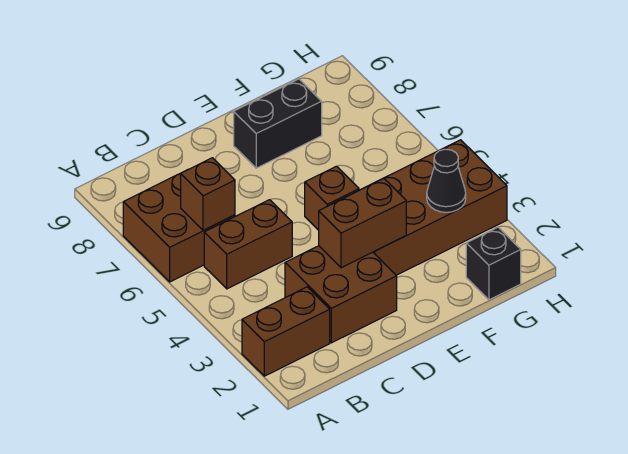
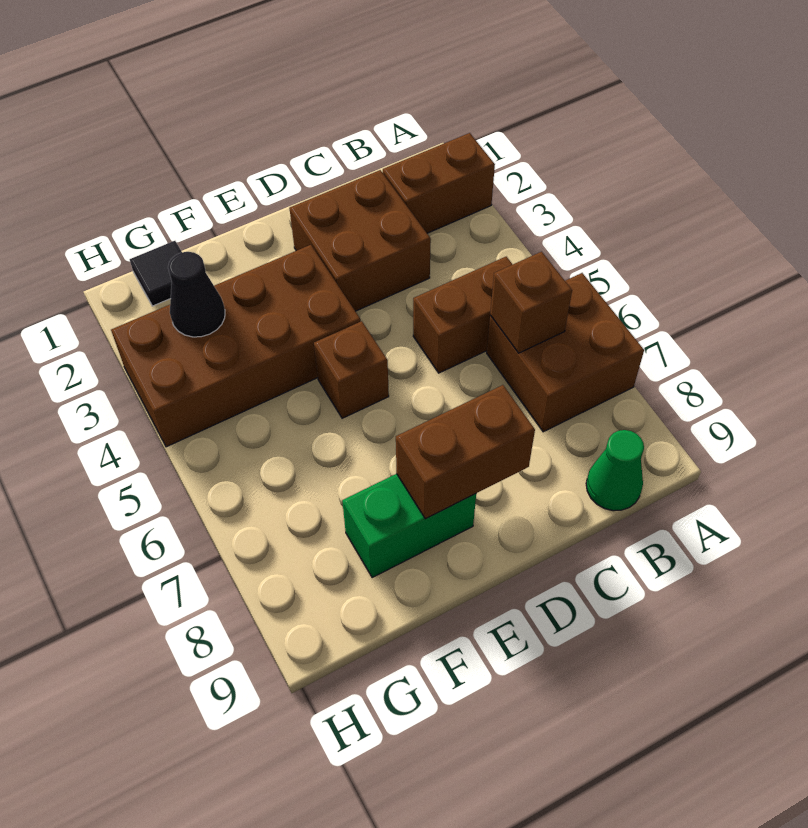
none -> green cone B9 level 1
brown brick D3:E3 level 2 -> brown brick D8:E8 level 2
black brick E8:F8 level 1 -> green brick E8:F8 level 1
black brick G1 level 1 -> black tile G1 level 1

